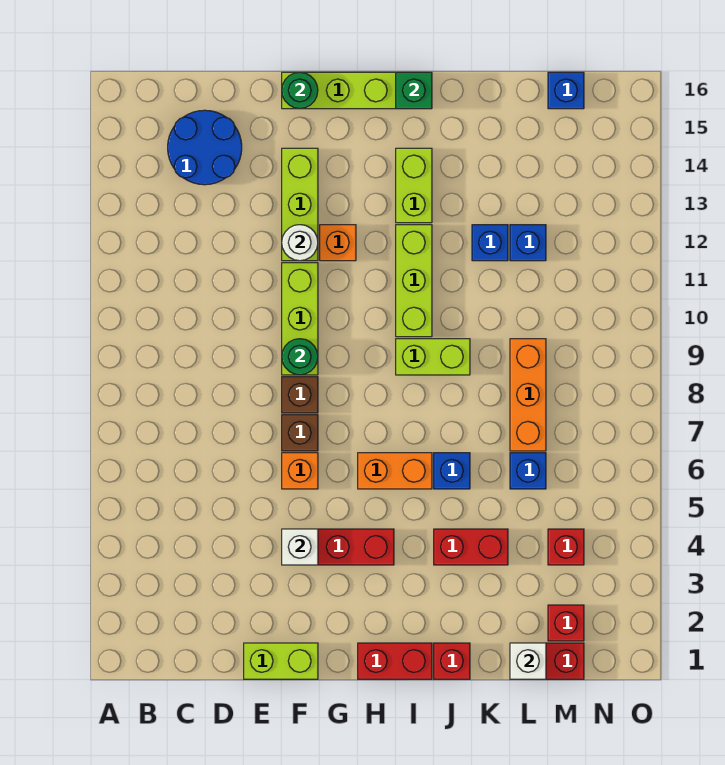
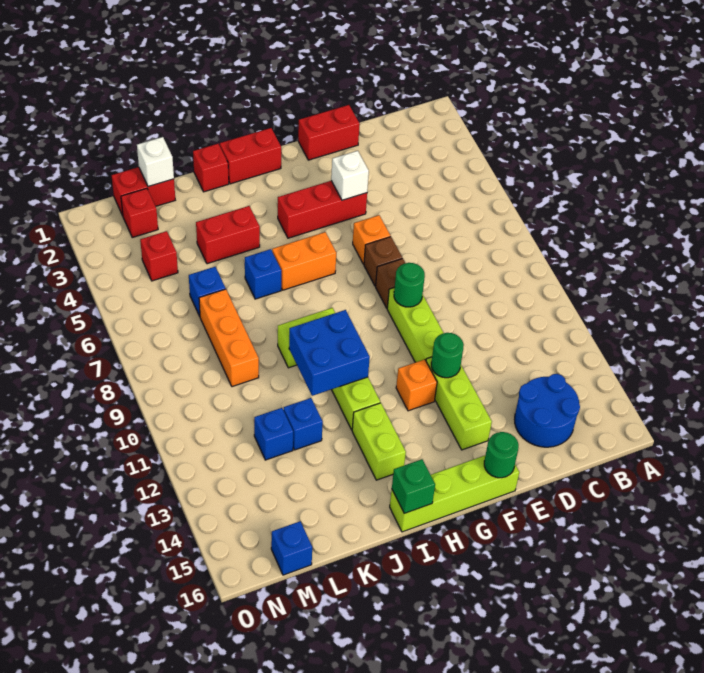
lime brick E1:F1 level 1 -> red brick E1:F1 level 1
white round brick F12 level 2 -> green round brick F12 level 2
none -> blue brick I10:J11 level 2

